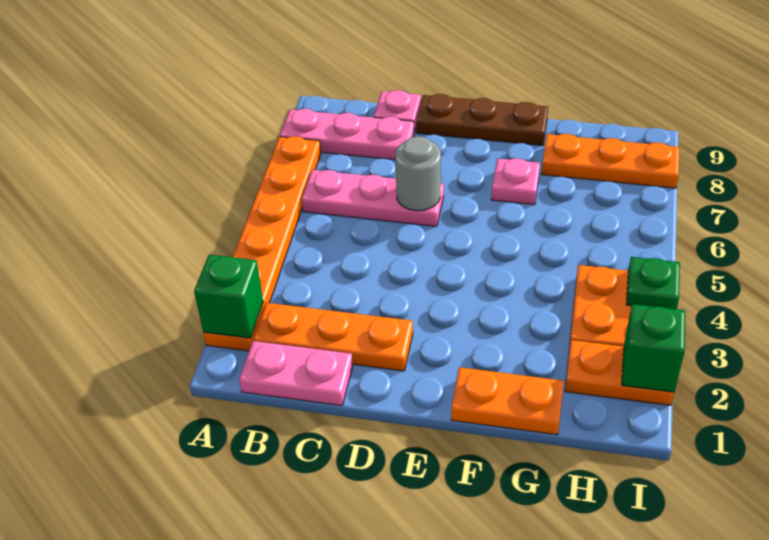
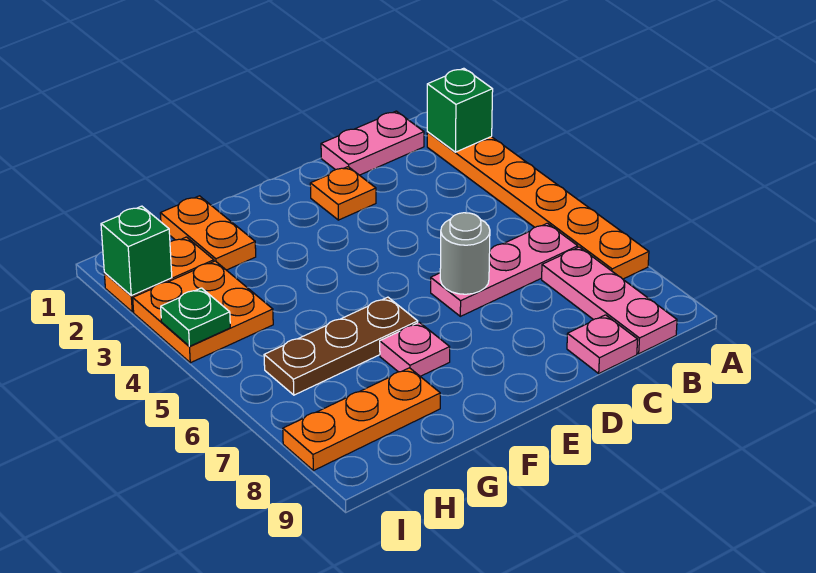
pink plate A8:C8 level 1 -> pink plate B7:B9 level 1
orange plate B2:D2 level 1 -> orange plate D2 level 1
brown plate D9:F9 level 1 -> brown plate F6:H6 level 1
orange plate F1:G1 level 1 -> orange plate G1:G2 level 1

